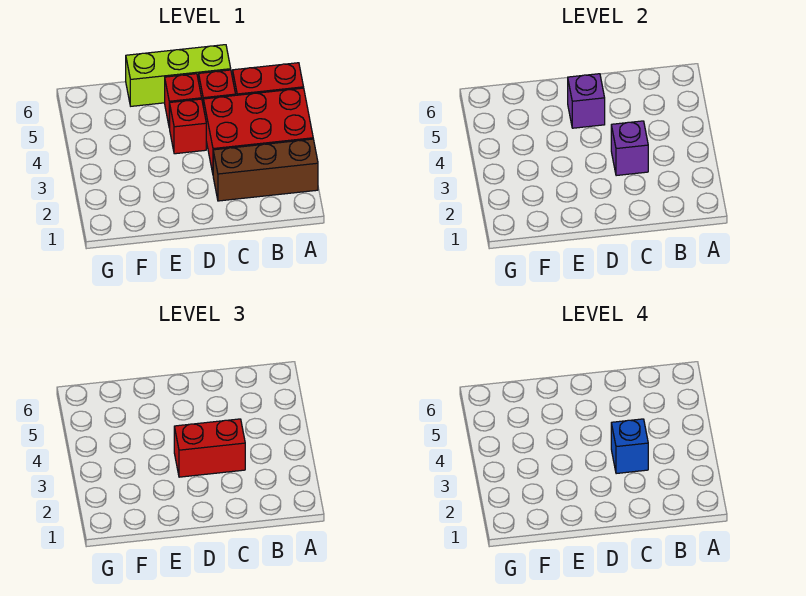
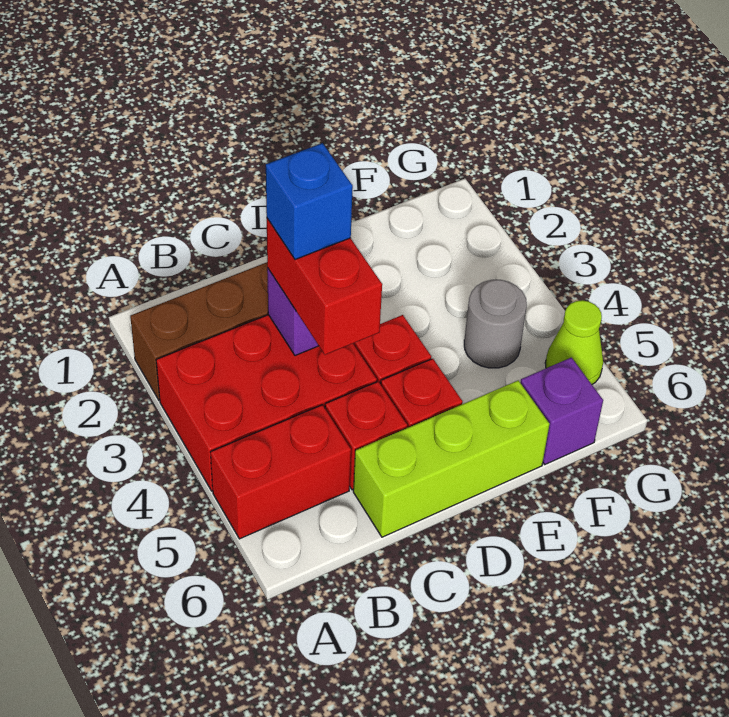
red brick C3:D3 level 3 -> red brick C3:C4 level 3
purple brick D5 level 2 -> purple brick F6 level 1
none -> grey round brick F4 level 1
none -> lime cone G5 level 1

